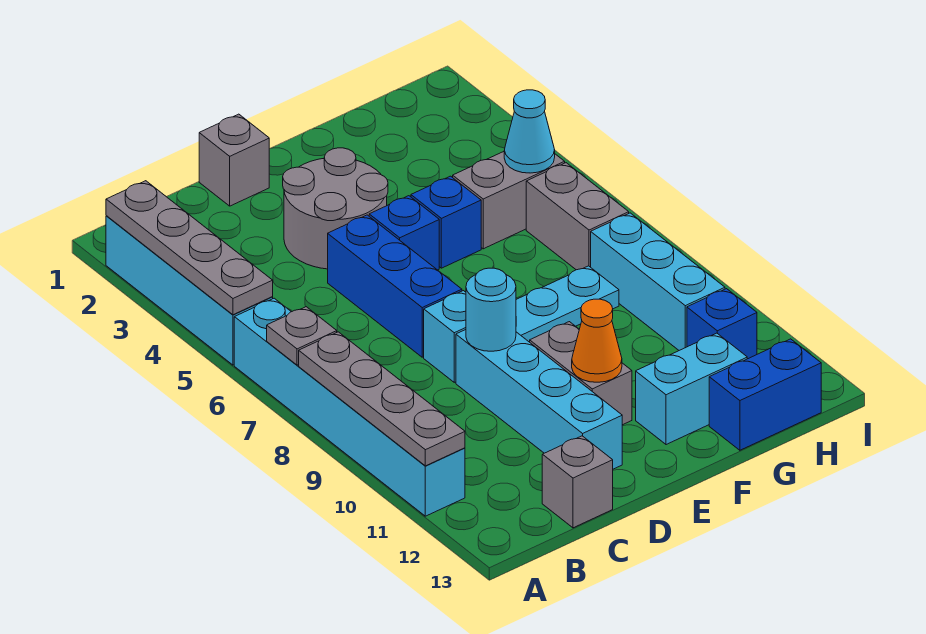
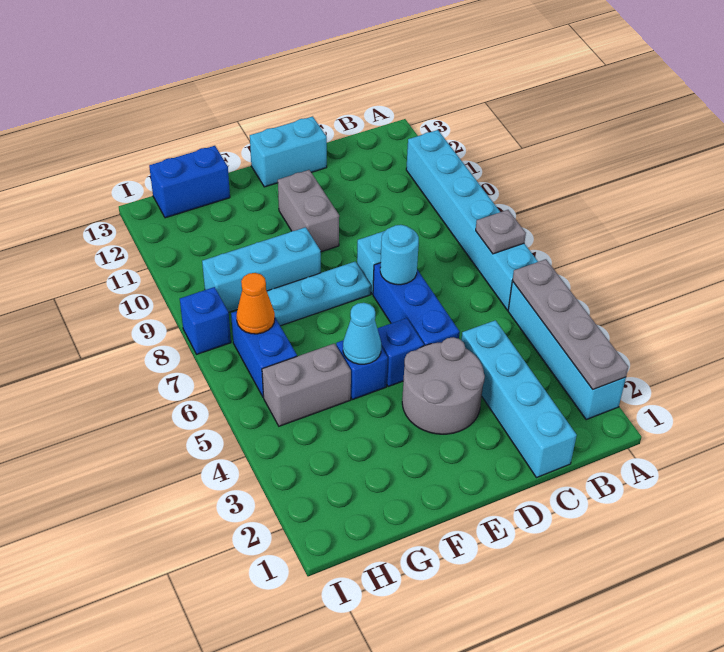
grey plate A8:A11 level 2 -> none
grey brick C13 level 1 -> none
grey brick D1 level 1 -> none
cyan brick D9:D12 level 1 -> cyan brick C1:C4 level 1
cyan round brick D9 level 2 -> cyan round brick D7 level 2
orange cone E11 level 2 -> orange cone H7 level 2
cyan brick F12:G12 level 1 -> cyan brick D13:E13 level 1
cyan cone H5 level 2 -> cyan cone F5 level 2
grey brick H6:H7 level 1 -> blue brick H6:H7 level 1
cyan brick H8:H10 level 1 -> cyan brick F9:H9 level 1
blue brick H11 level 1 -> blue brick I8 level 1

